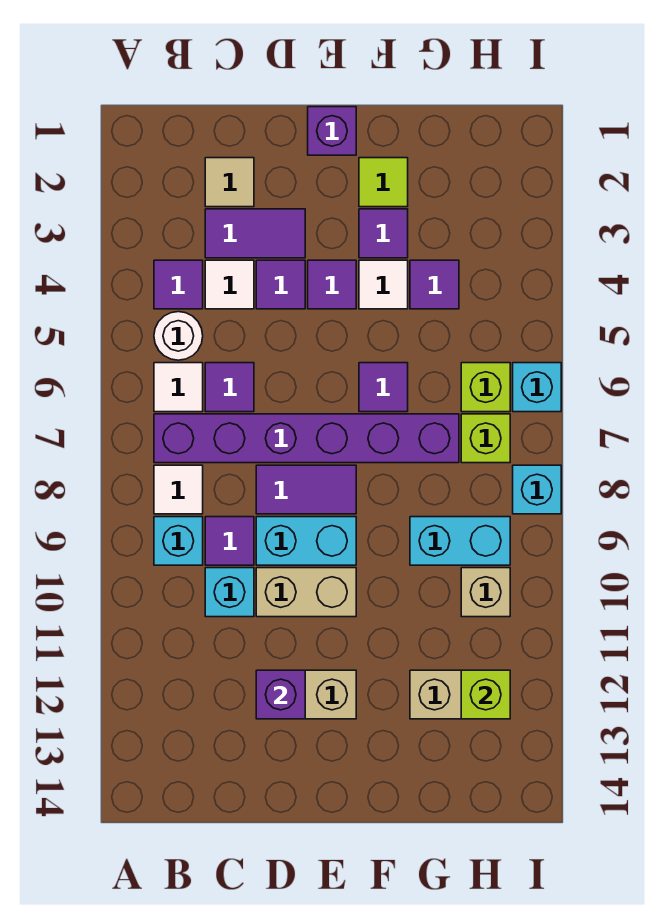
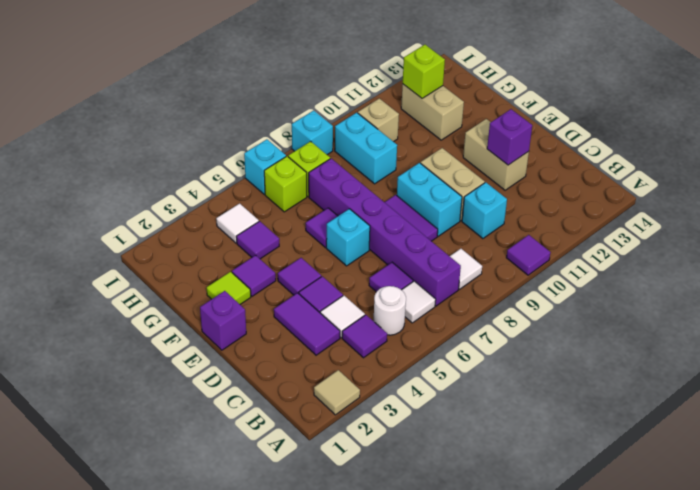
cyan brick B9 level 1 -> cyan brick E6 level 1
tan tile C2 level 1 -> tan tile A2 level 1
purple tile C9 level 1 -> purple tile A10 level 1
white tile F4 level 1 -> white tile H4 level 1

